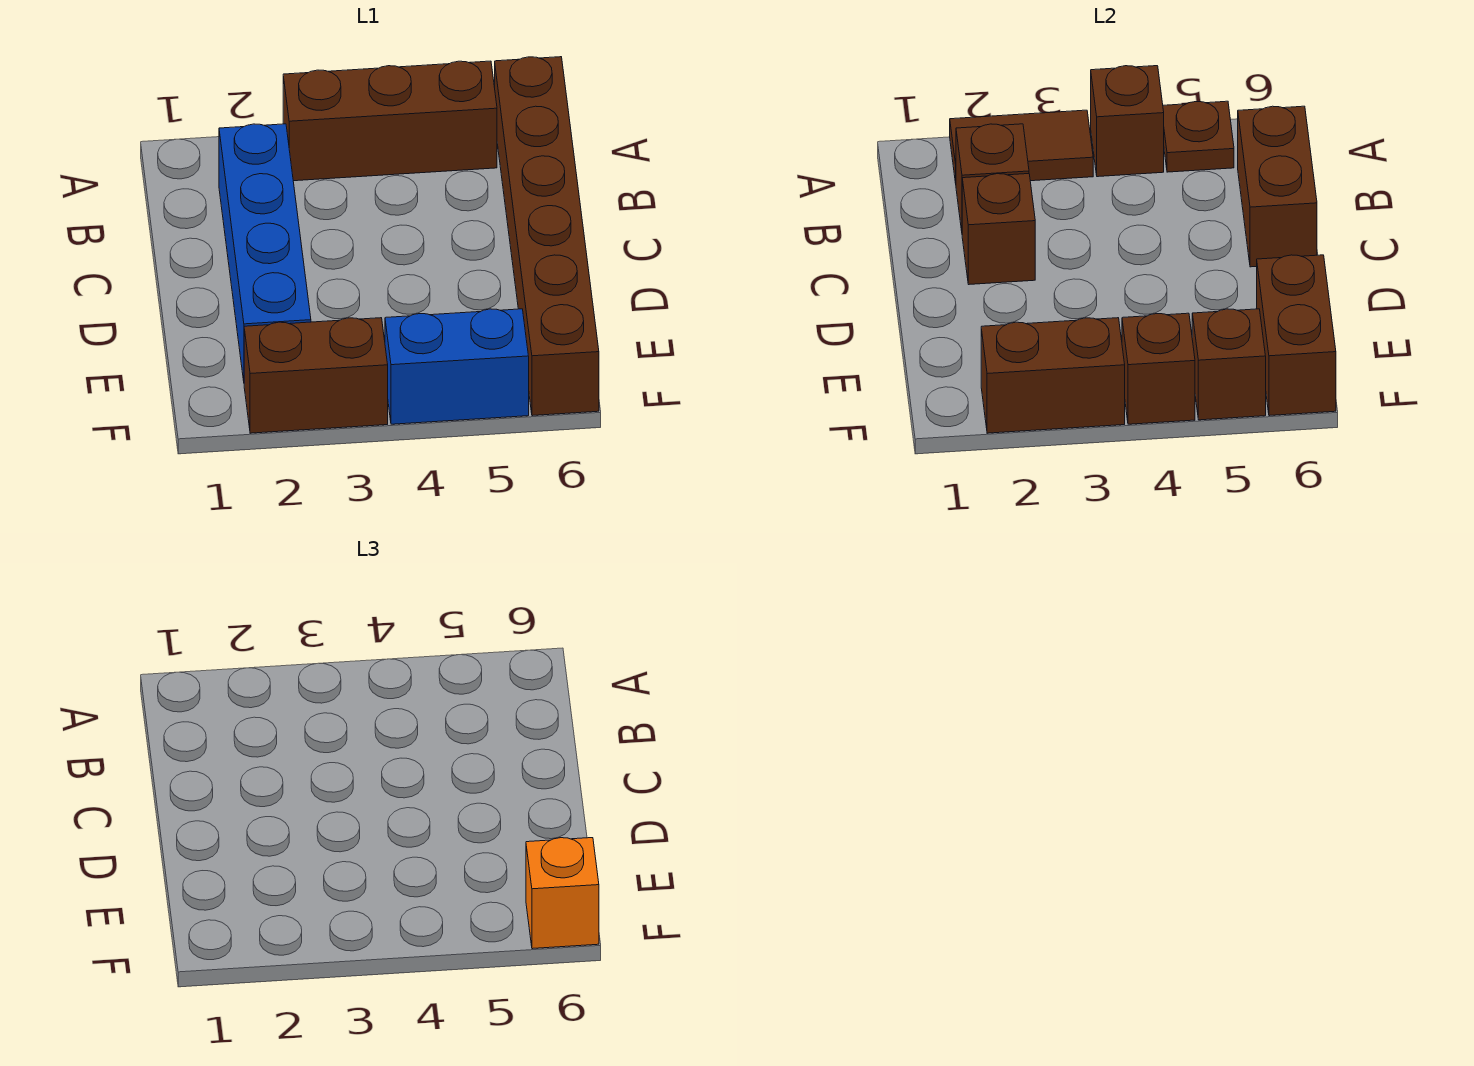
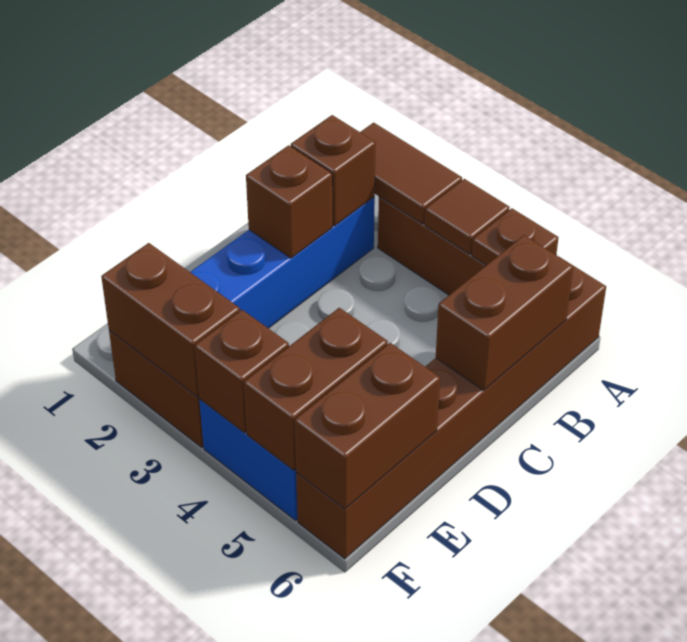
brown brick A4 level 2 -> brown tile A4 level 2
brown brick F5 level 2 -> brown brick E5:F5 level 2
orange brick F6 level 3 -> none

